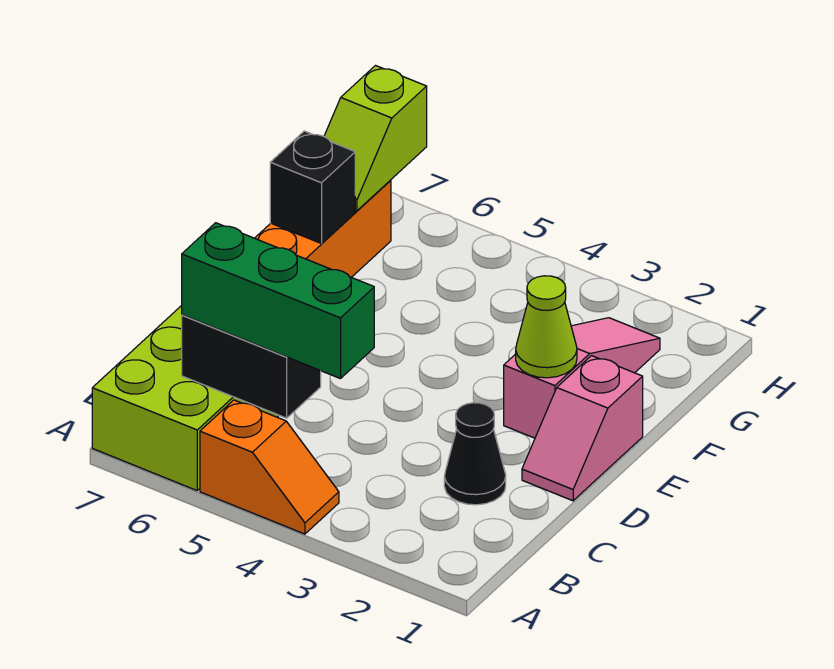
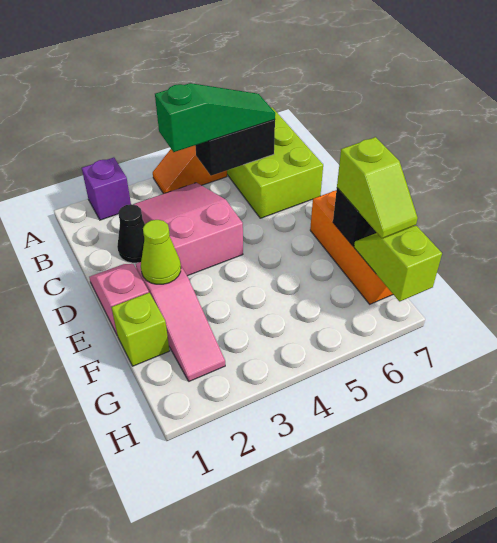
none -> purple brick A2 level 1
none -> pink slope B3:D4 level 1 top D
green brick B4:B6 level 3 -> green slope B4:B6 level 3 top 4
none -> lime brick F1 level 1
none -> lime slope F7:G7 level 3 top F

